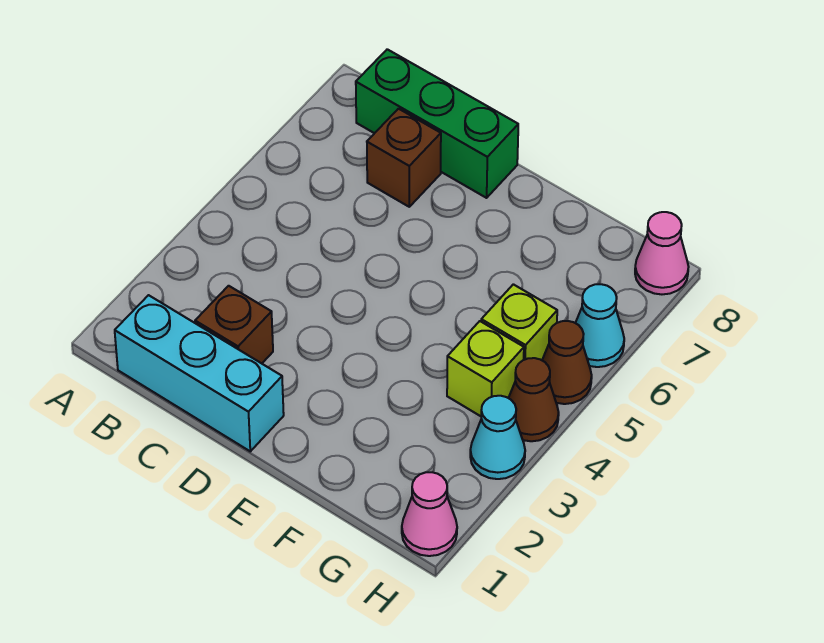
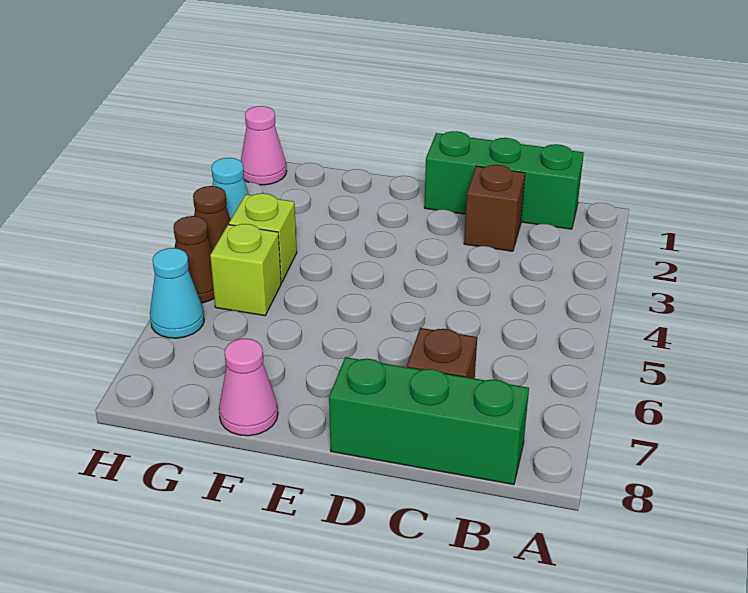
cyan brick B1:D1 level 1 -> green brick B1:D1 level 1
pink cone H8 level 1 -> pink cone F8 level 1

